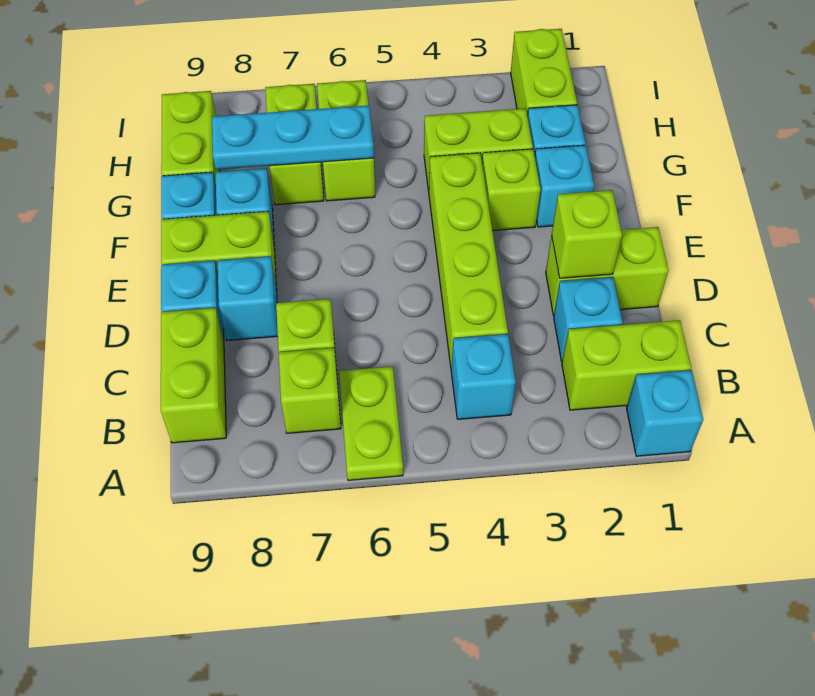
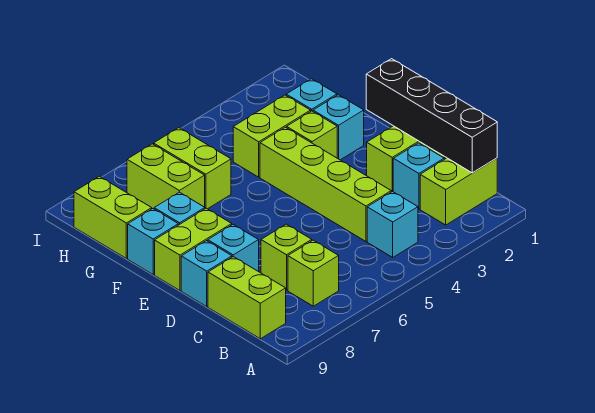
cyan brick A1 level 1 -> none
lime plate A6:B6 level 1 -> none
none -> black brick B1:E1 level 2
lime brick D2 level 2 -> none
cyan plate G6:G8 level 2 -> none
lime brick H2:I2 level 1 -> none

